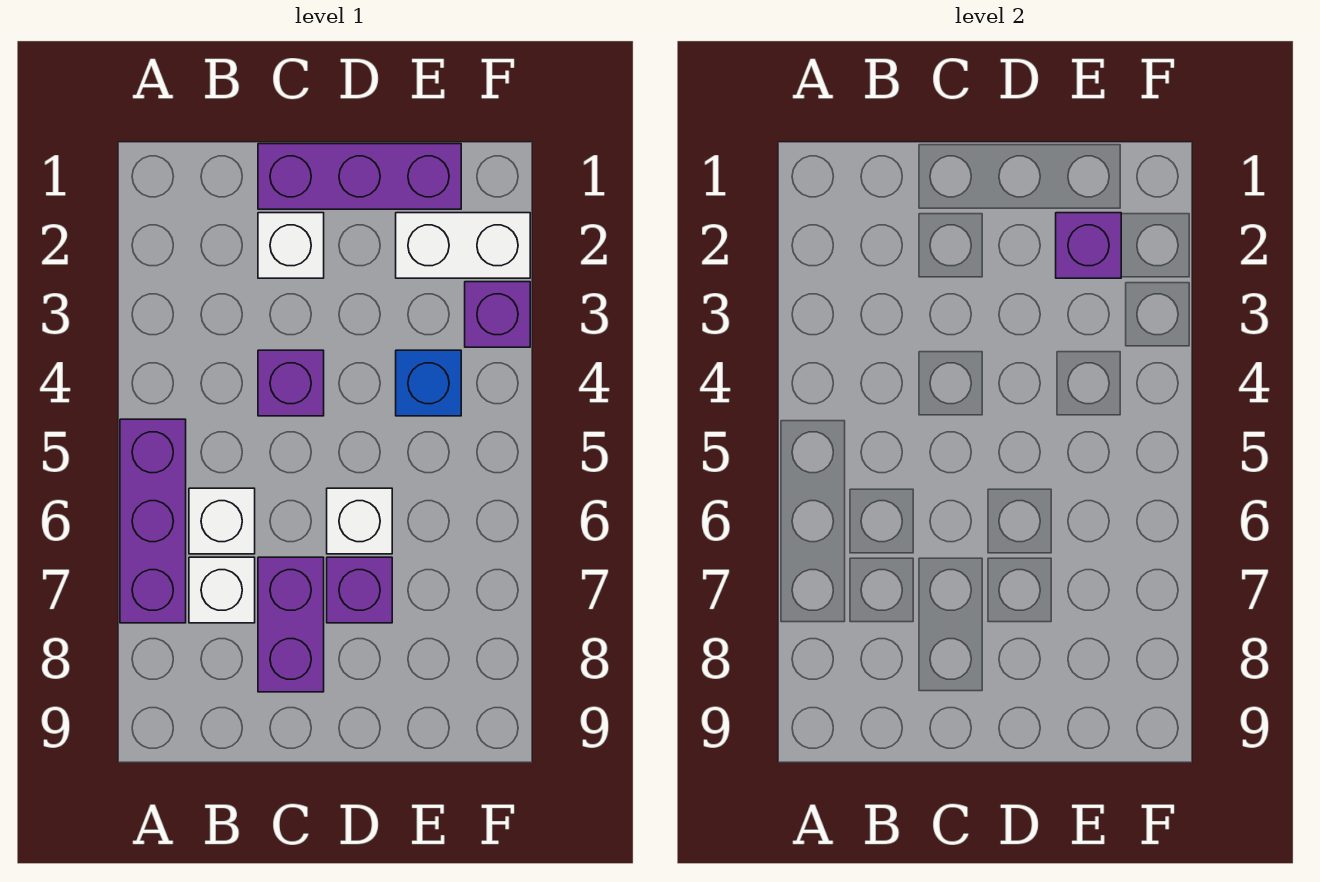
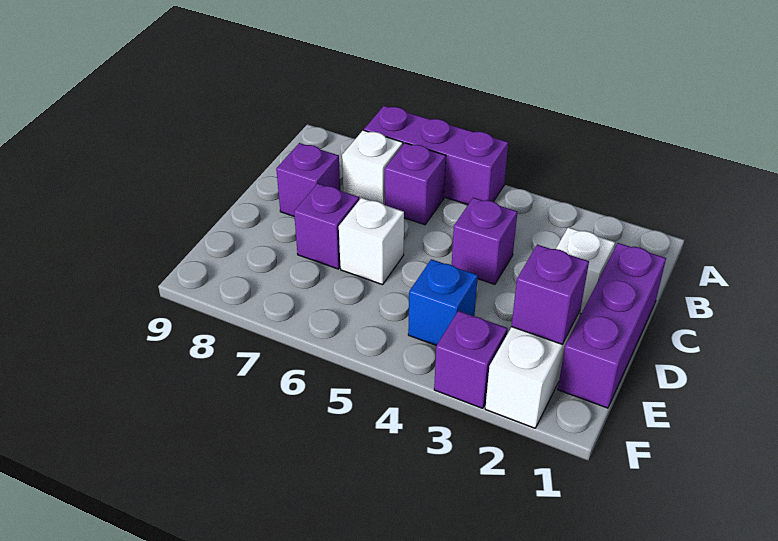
white brick B6 level 1 -> purple brick B6 level 1
purple brick C7:C8 level 1 -> purple brick C8 level 1

